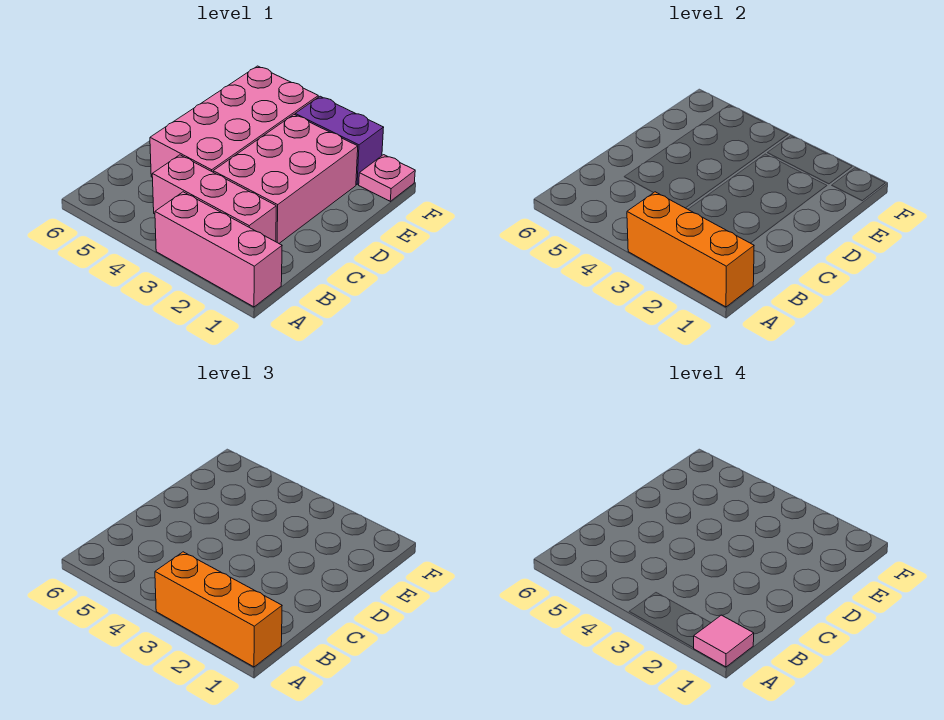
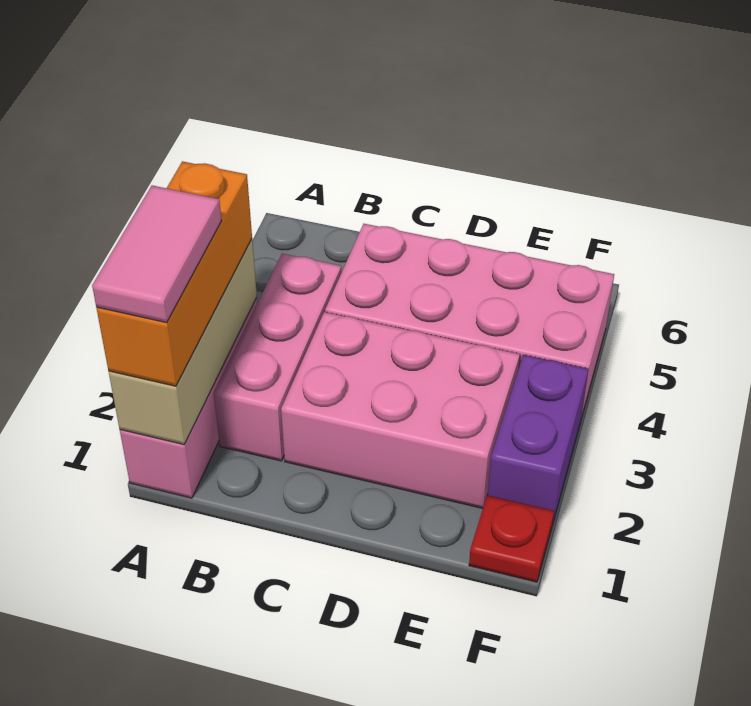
orange brick A1:A3 level 2 -> tan brick A1:A3 level 2
pink tile A1 level 4 -> pink tile A1:A2 level 4
pink plate F1 level 1 -> red plate F1 level 1

